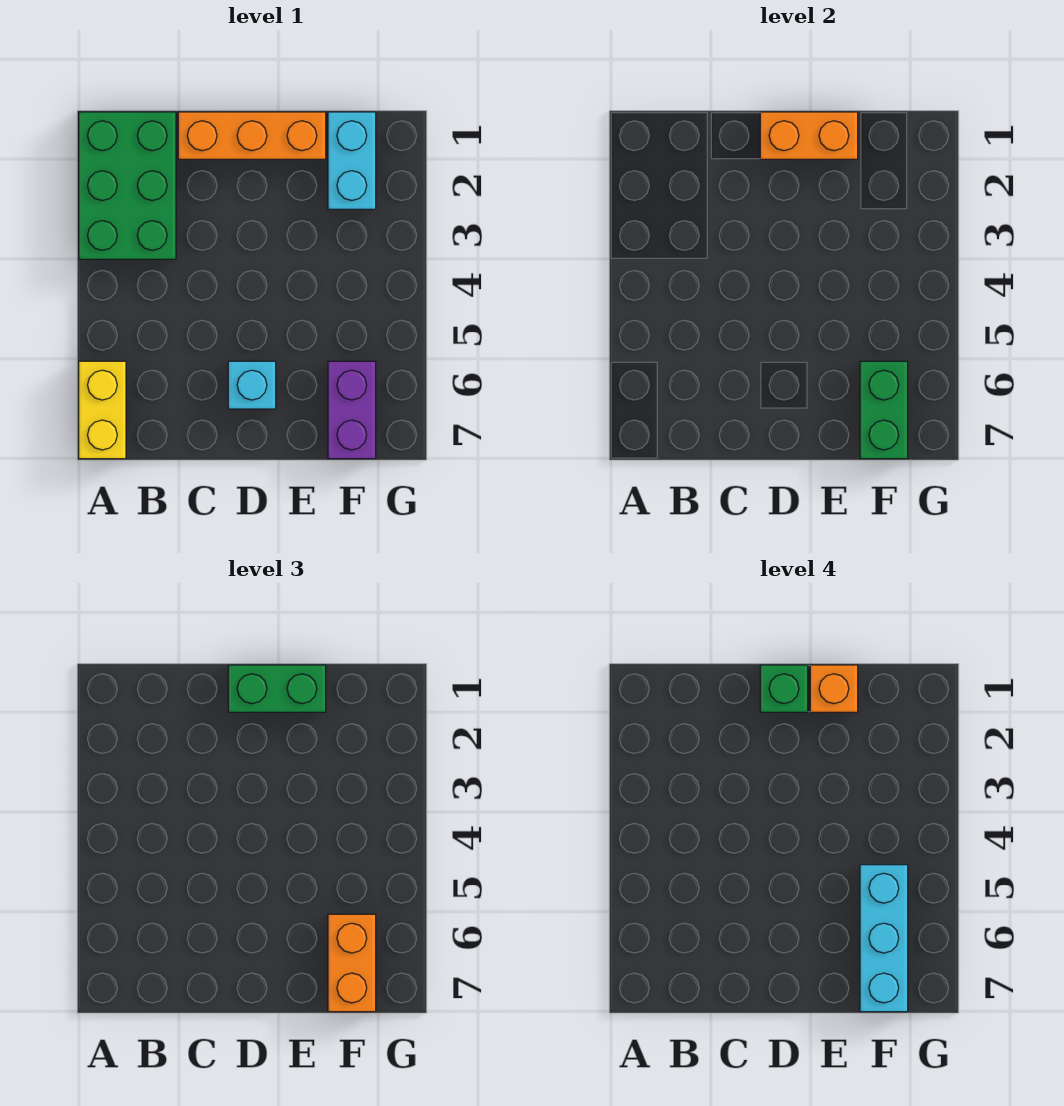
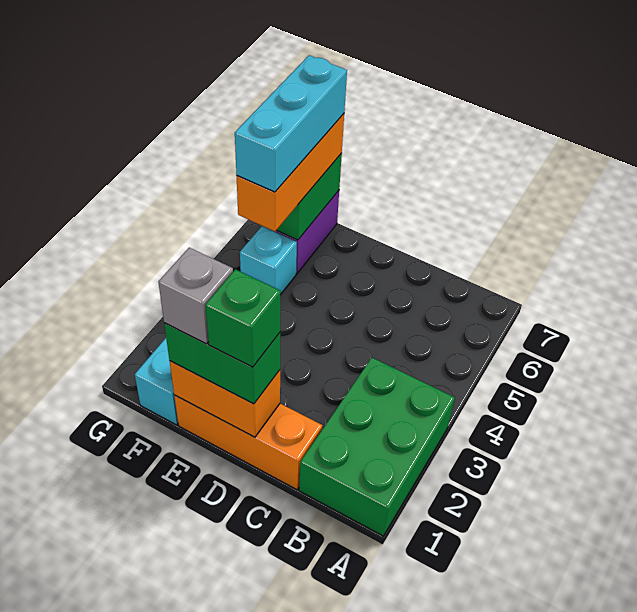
yellow brick A6:A7 level 1 -> none
cyan brick D6 level 1 -> cyan brick F5 level 1
orange brick E1 level 4 -> grey brick E1 level 4
orange brick F6:F7 level 3 -> orange brick F5:F7 level 3

